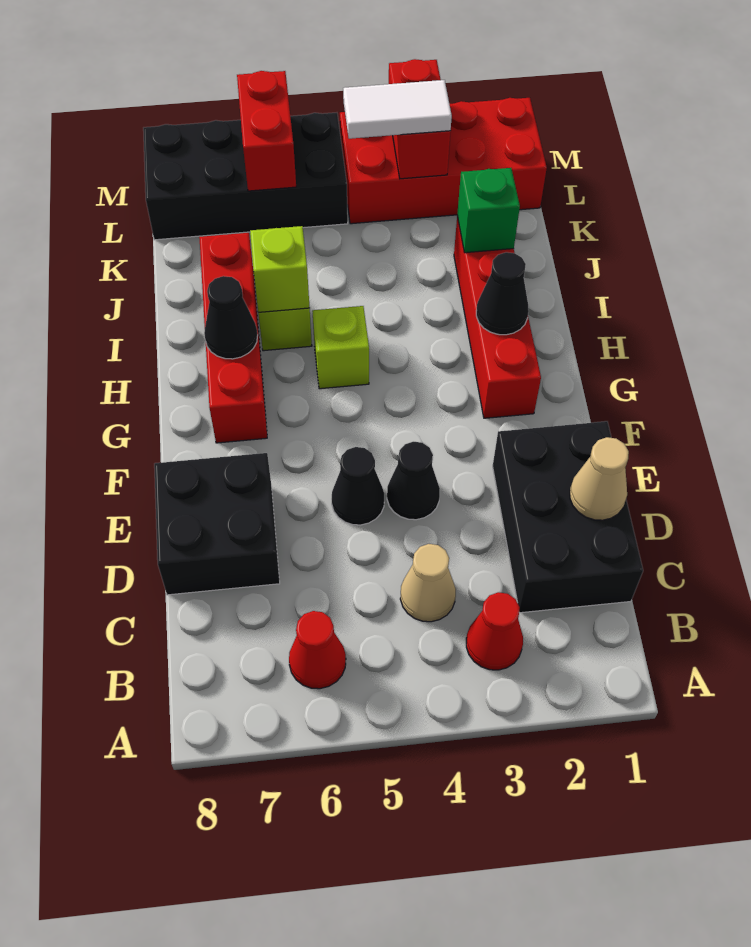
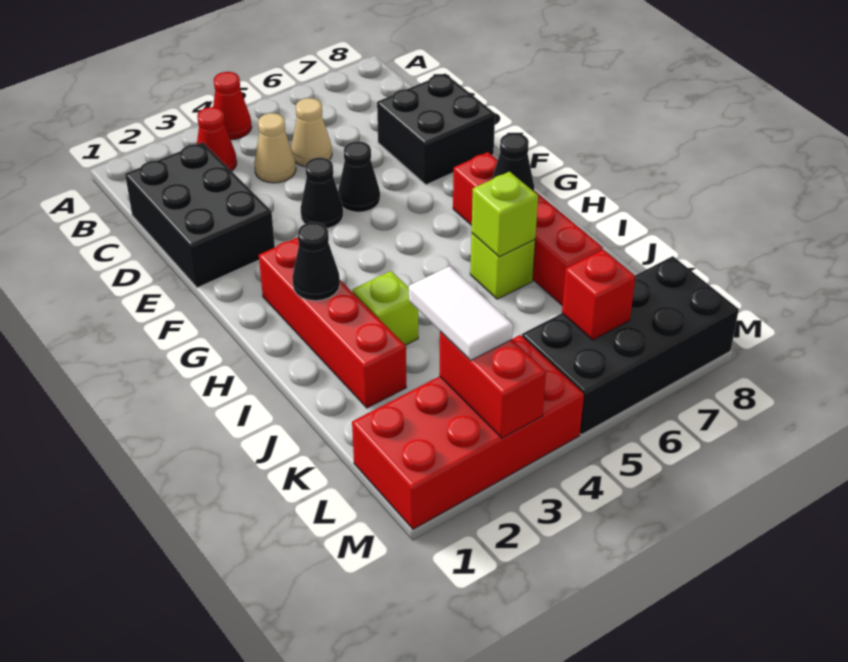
red cone B6 level 1 -> red cone A4 level 1
tan cone D1 level 2 -> tan cone C5 level 1
lime brick H5 level 1 -> lime brick I3 level 1
green brick J2 level 2 -> none
white tile L3:L4 level 3 -> white tile K3:L3 level 3
red brick L6:M6 level 2 -> red brick L6 level 2

